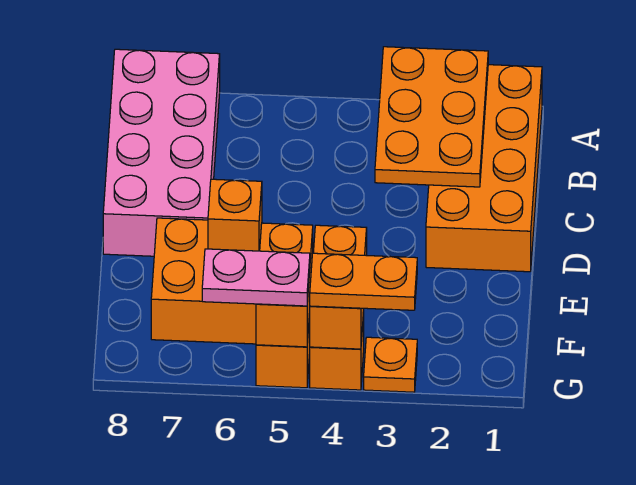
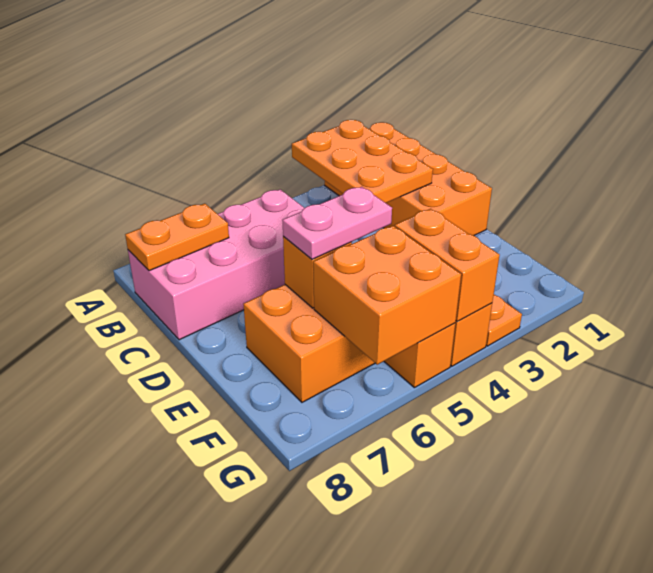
pink brick A7:D8 level 1 -> pink brick B5:C8 level 1
orange brick F5:G5 level 2 -> orange brick F5:G6 level 2
orange plate G3:G4 level 3 -> orange plate B7:B8 level 2
pink plate G5:G6 level 3 -> pink plate E5:E6 level 3

